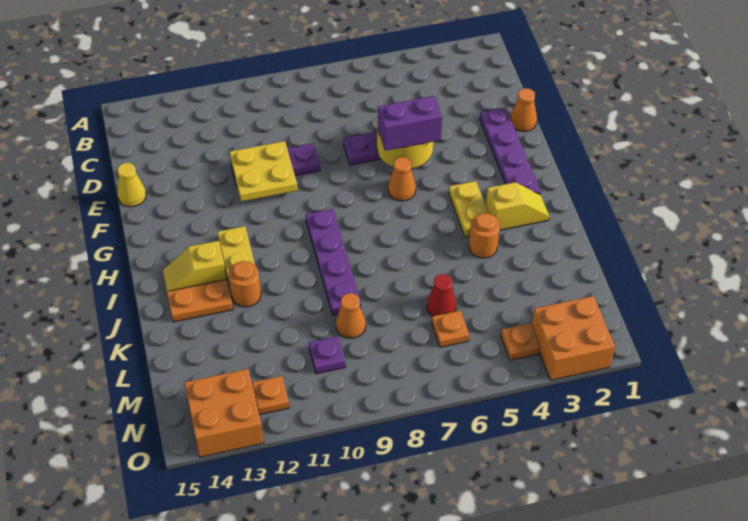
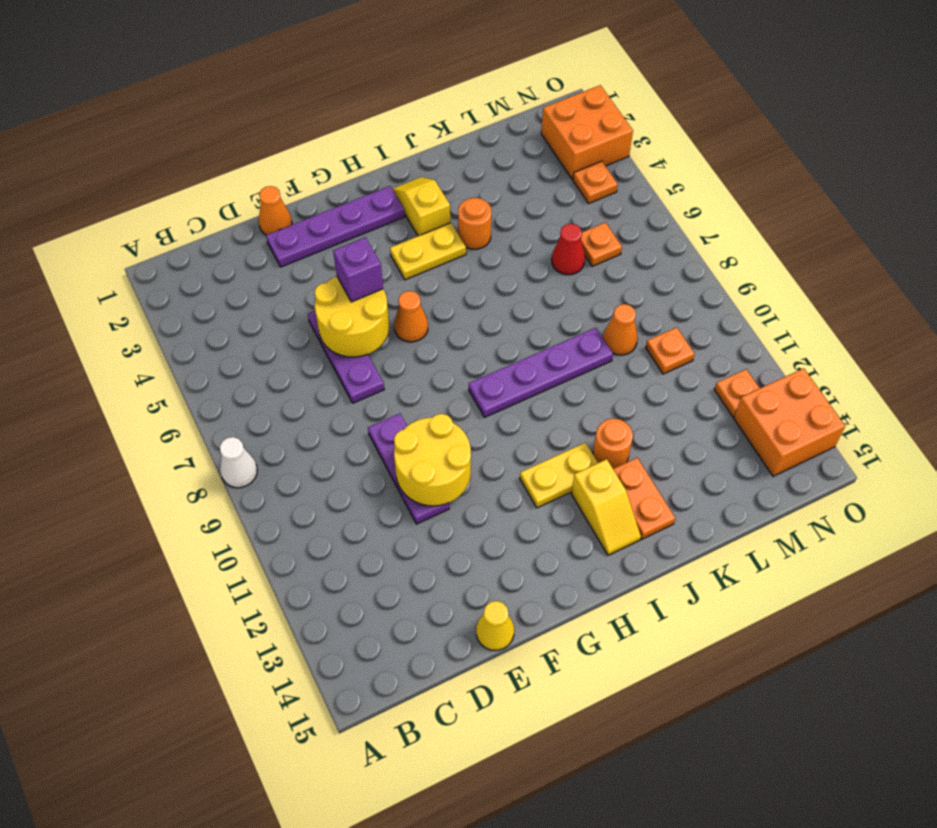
none -> white cone A8 level 1
yellow plate E10:F11 level 2 -> yellow round brick E10:F11 level 2
purple brick F5:F6 level 3 -> purple brick F5 level 3
purple plate M10 level 1 -> orange plate M10 level 1

